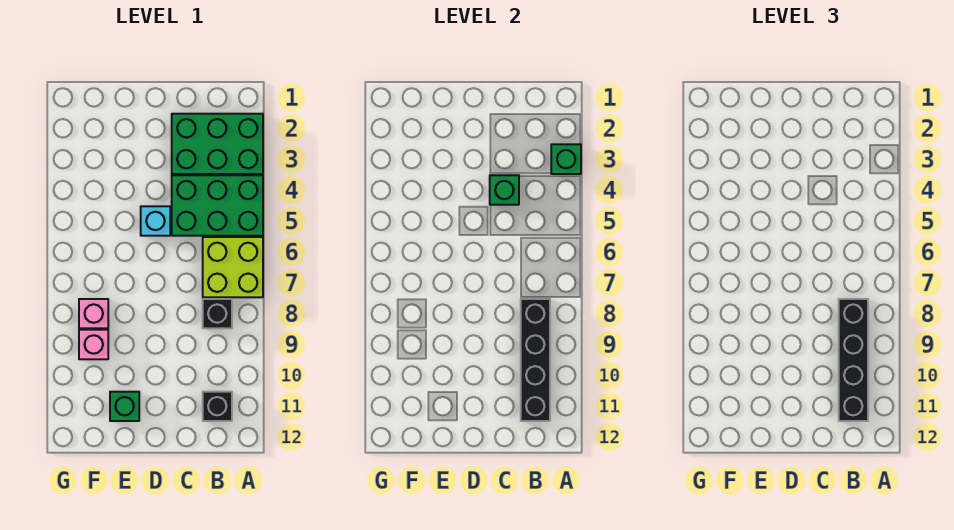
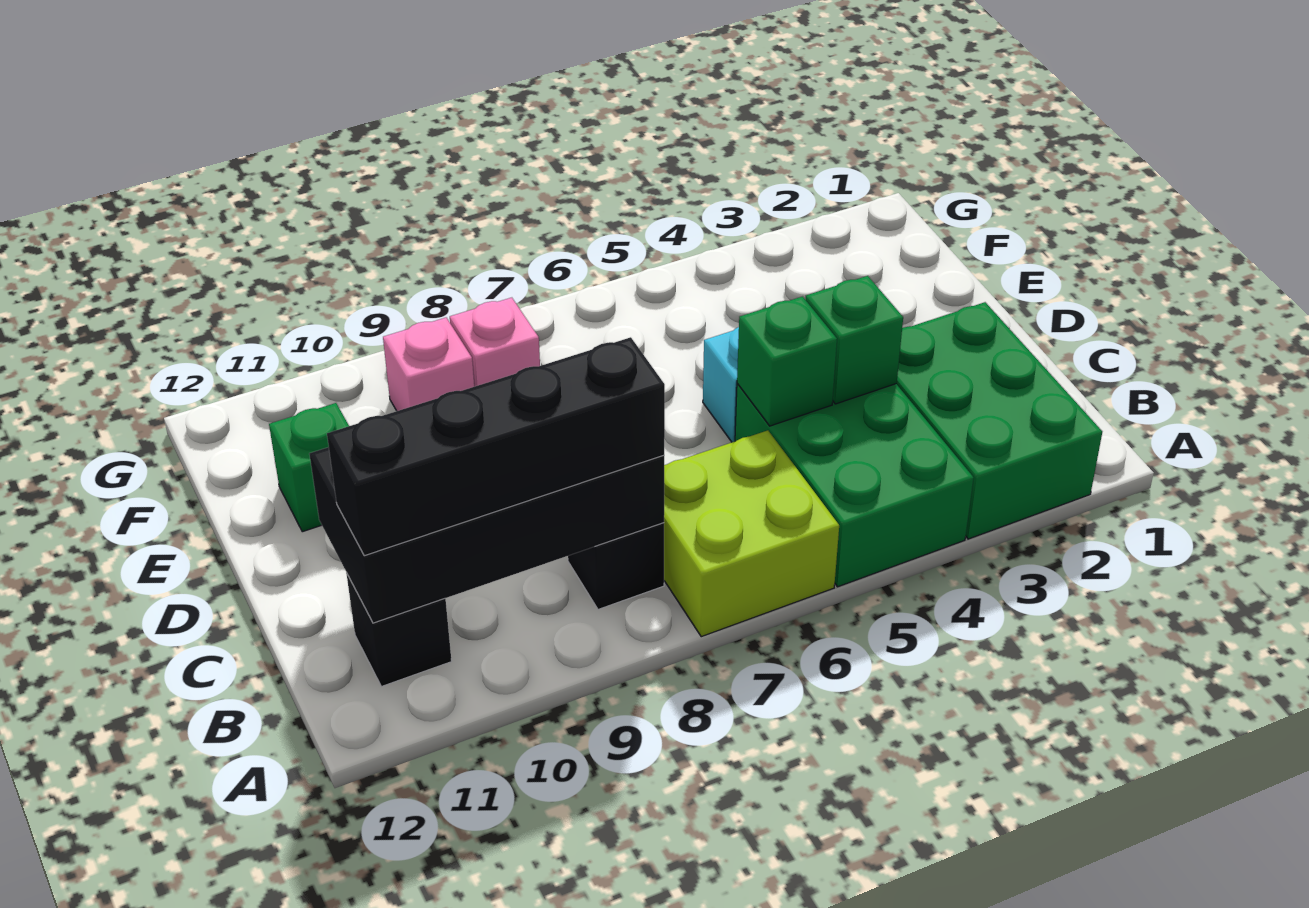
green brick A3 level 2 -> green brick C5 level 2
black brick B8:B11 level 2 -> black brick B8:C11 level 2

